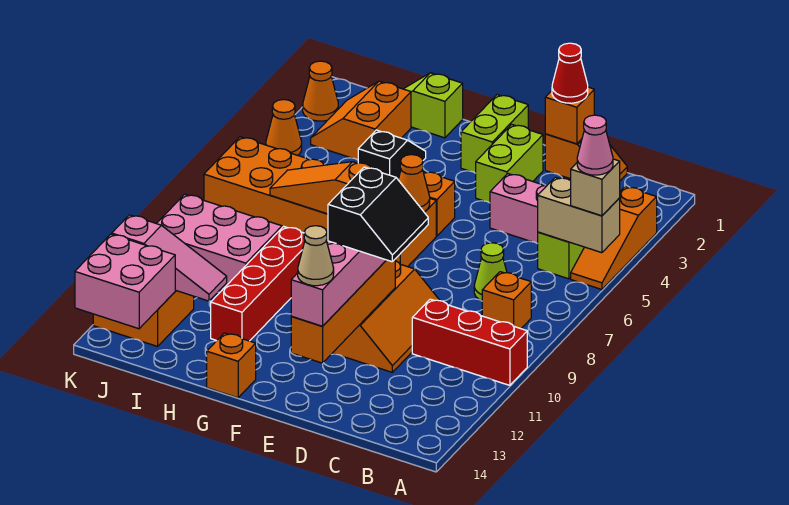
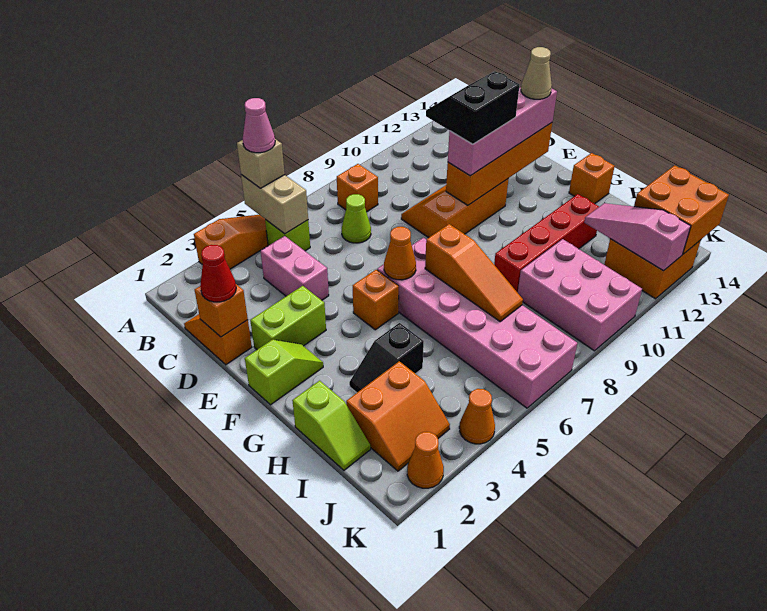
red brick A10:C10 level 1 -> none
lime brick F1:F2 level 1 -> lime slope F1:F2 level 1 top 1
orange brick F6:K7 level 1 -> pink brick F6:K7 level 1
pink brick J13:K14 level 2 -> orange brick J13:K14 level 2

